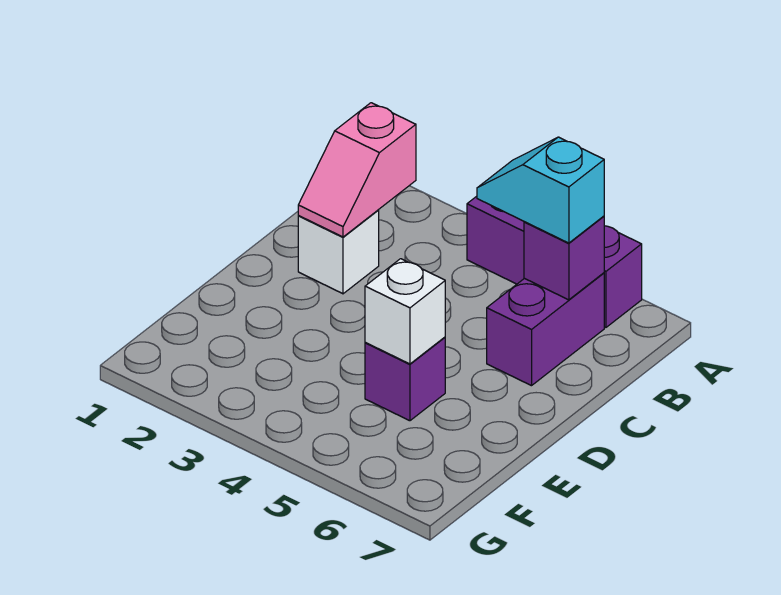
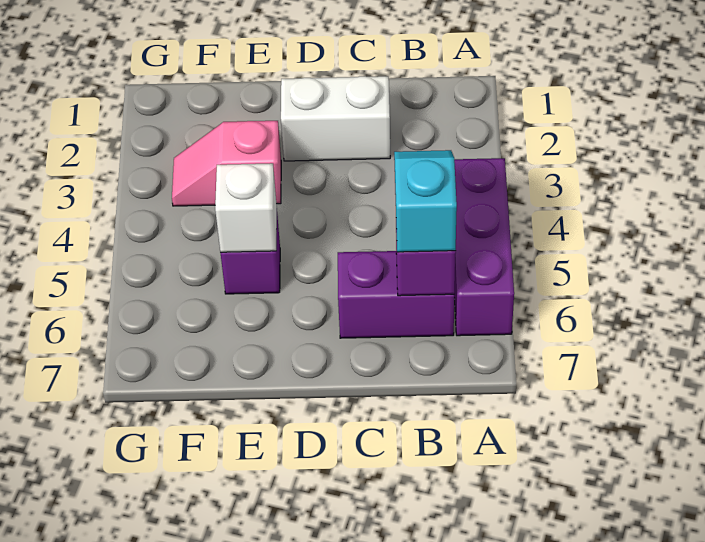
pink slope B2:C2 level 2 top B -> pink slope E3:F3 level 1 top E
white brick C2 level 1 -> white brick C2:D2 level 1

